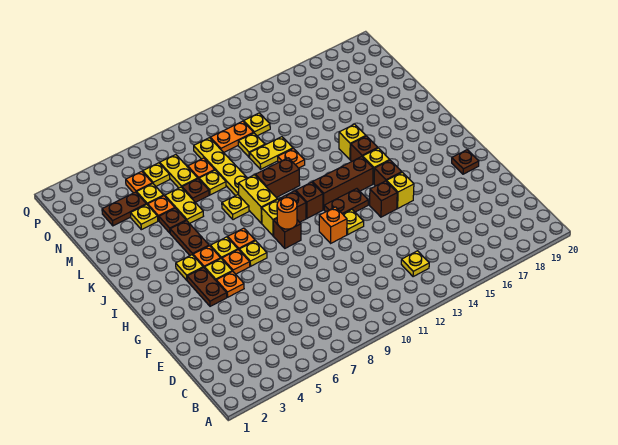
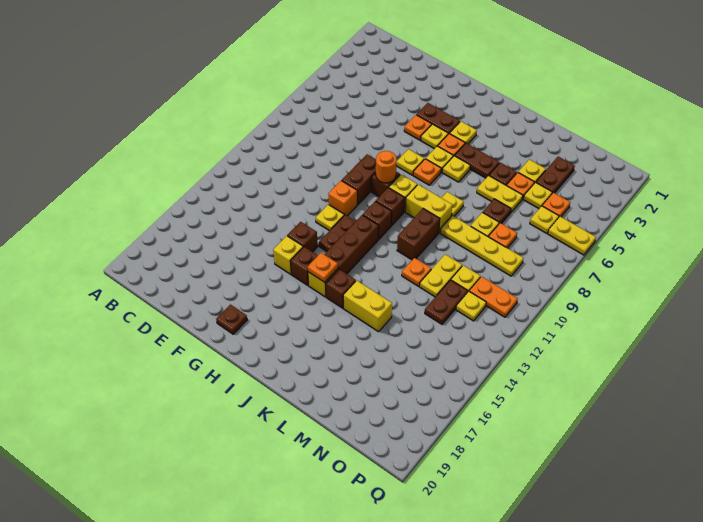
yellow plate C13 level 1 -> yellow plate J6 level 1
none -> brown brick G9:G10 level 1
orange plate H6 level 1 -> orange plate I15 level 2
yellow brick K15 level 1 -> yellow brick K15:L15 level 1
yellow plate N7:O7 level 1 -> yellow plate P6:Q6 level 1
none -> brown plate N12:N13 level 1
orange plate O10:O11 level 1 -> orange plate O11:P11 level 1

